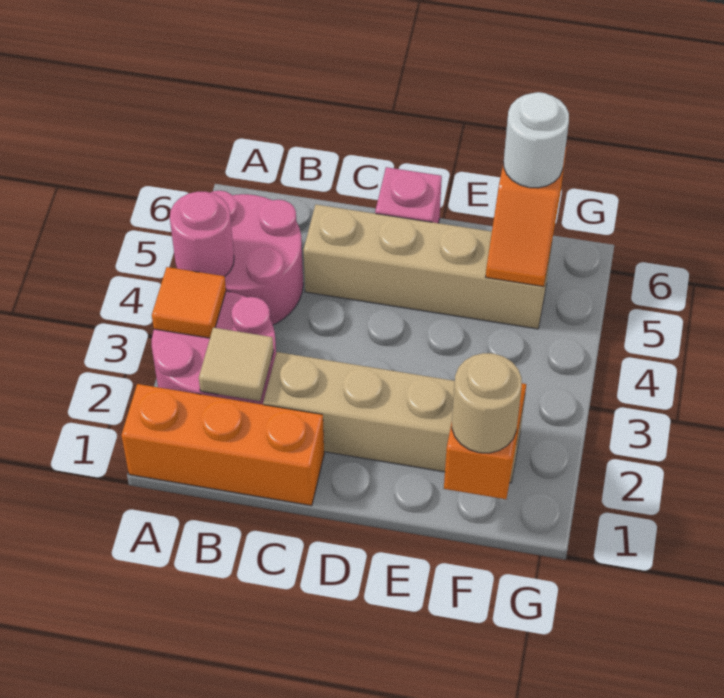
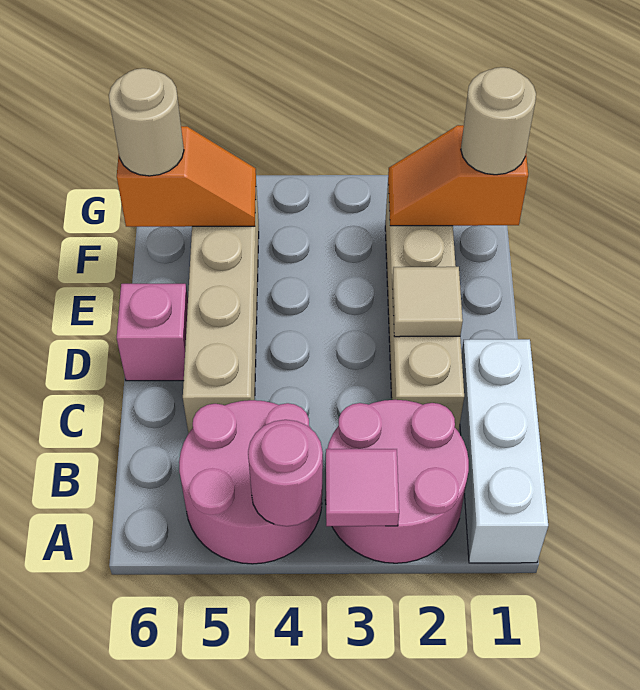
orange brick A1:C1 level 1 -> white brick A1:C1 level 1
orange tile A3 level 2 -> pink tile A3 level 2
tan tile B2 level 2 -> tan tile D2 level 2
white round brick F6 level 3 -> tan round brick F6 level 3

